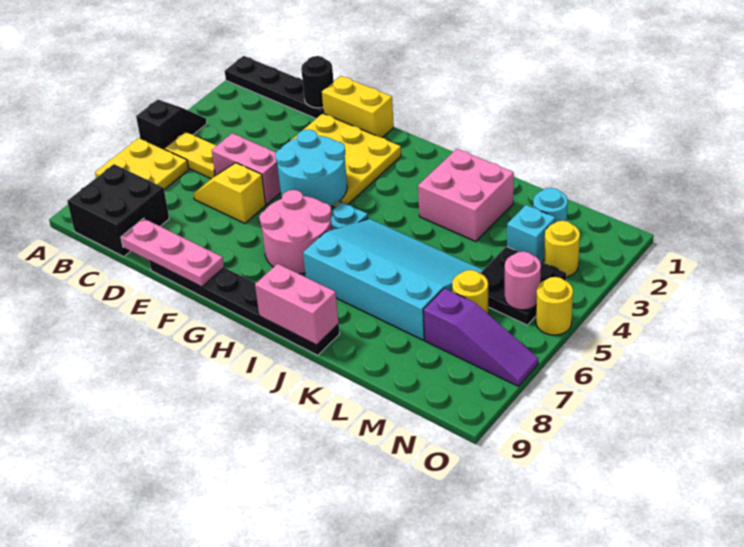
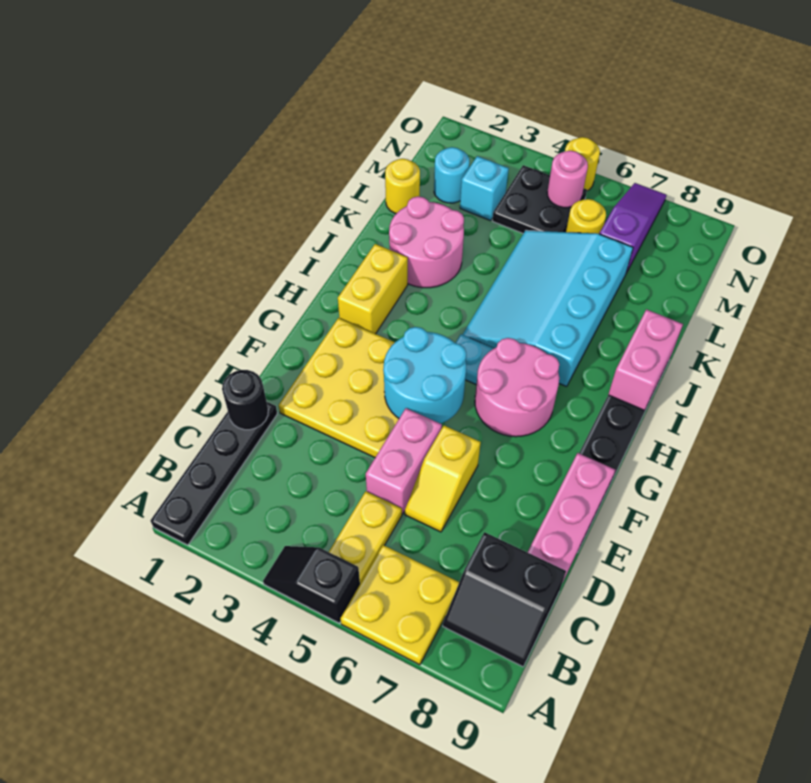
black brick B8:C9 level 1 -> black slope B8:C9 level 1 top C
yellow brick E1:F1 level 1 -> yellow brick H2:I2 level 1
pink brick J2:K3 level 1 -> pink round brick J2:K3 level 1
yellow round brick N3 level 1 -> yellow round brick L1 level 1

